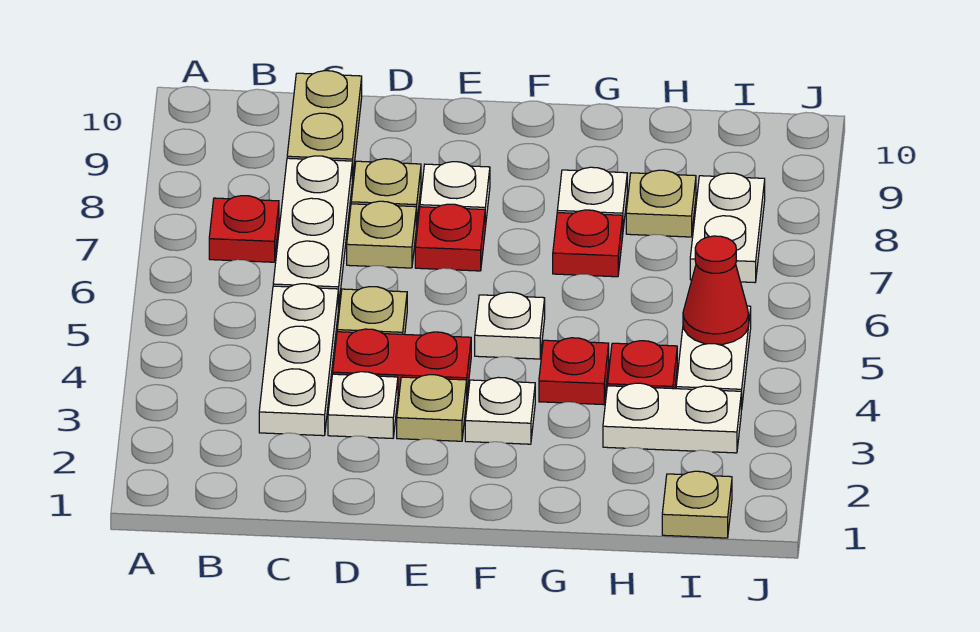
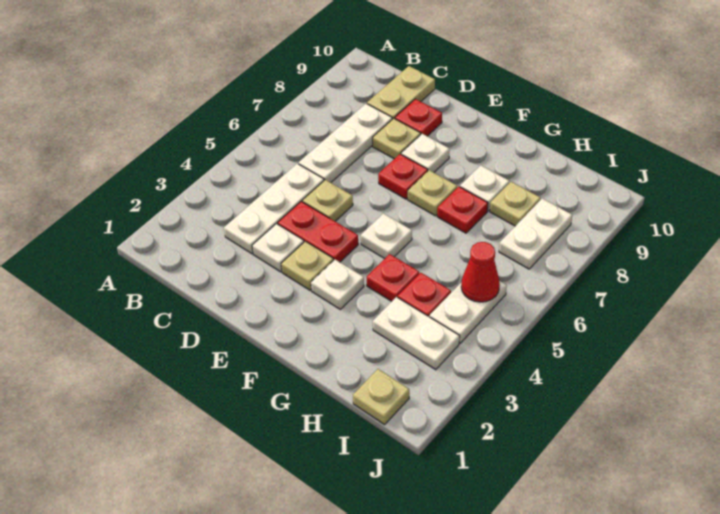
red plate B7 level 1 -> red plate D9 level 1
tan plate D7 level 1 -> tan plate F7 level 1

